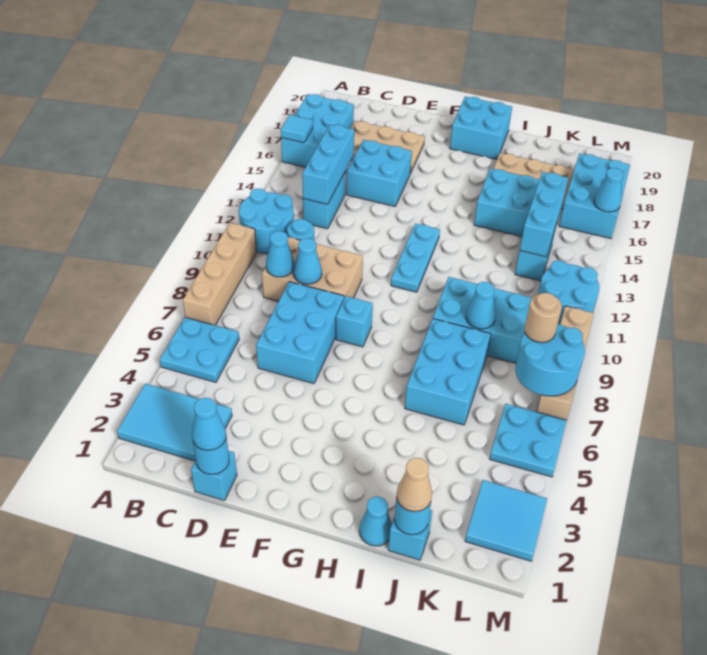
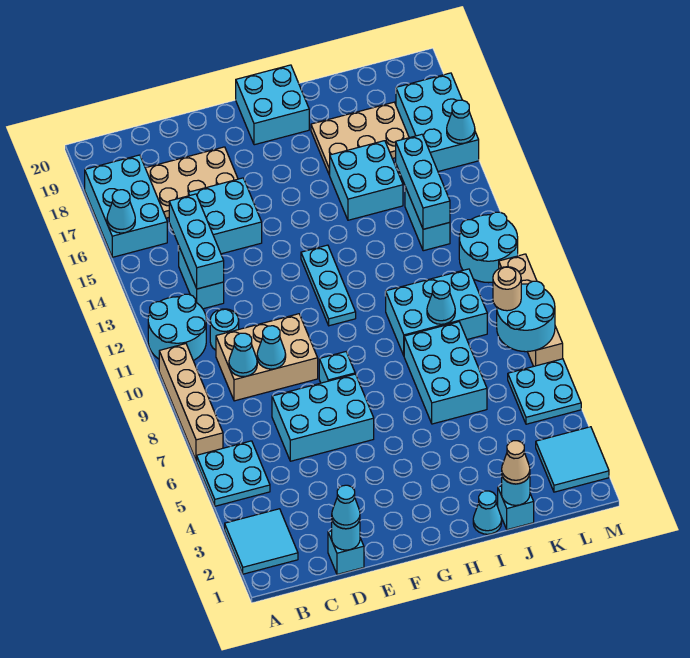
cyan tile A2:C3 level 1 -> cyan tile A2:B3 level 1
cyan tile A16 level 2 -> cyan cone A16 level 2
cyan brick D6:E8 level 1 -> cyan brick D6:F7 level 1

